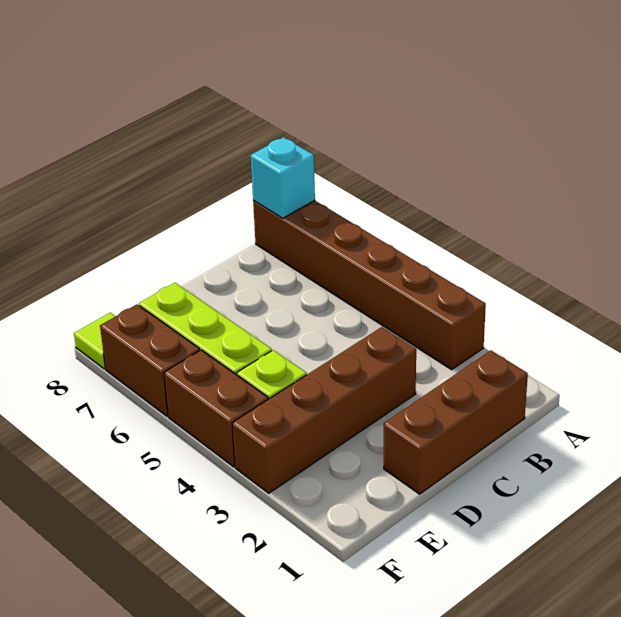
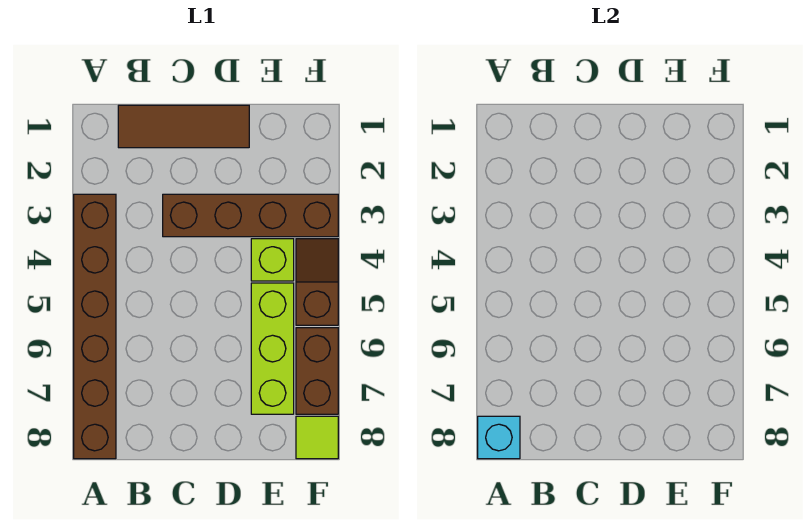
brown brick B1:D1 level 1 -> brown tile B1:D1 level 1
brown brick F4:F5 level 1 -> brown slope F4:F5 level 1 top 5

